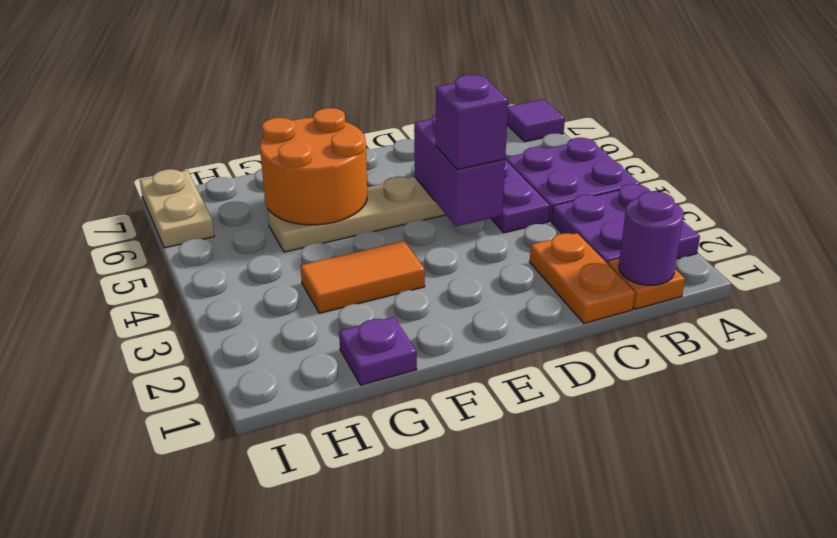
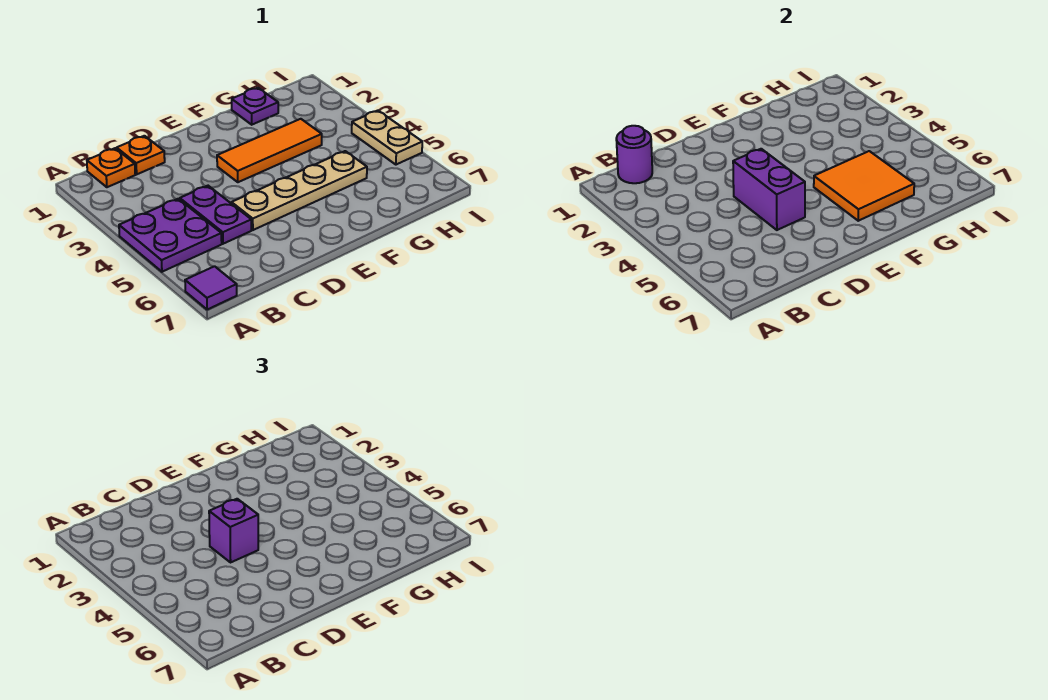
purple plate A2:B3 level 1 -> none
orange plate C1:C2 level 1 -> orange plate C1 level 1
orange tile F3:G3 level 1 -> orange tile E3:G3 level 1
orange round brick F5:G6 level 2 -> orange tile F5:G6 level 2
tan plate I6:I7 level 1 -> tan plate I4:I5 level 1

